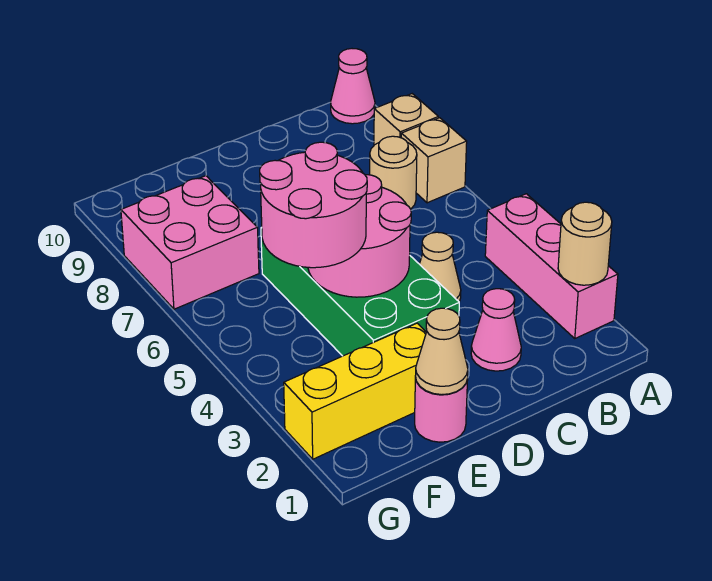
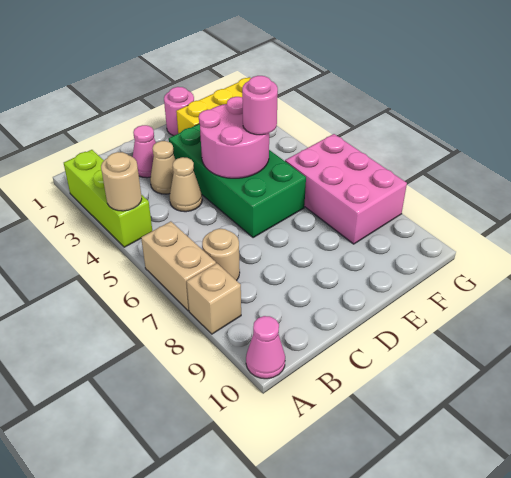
pink brick A2:A4 level 1 -> lime brick A2:A4 level 1
tan round brick A2 level 2 -> tan round brick A4 level 2
tan brick A7 level 1 -> tan brick A6:A7 level 1
tan cone E1 level 2 -> tan cone C3 level 1
pink round brick E4:F5 level 3 -> pink round brick E5 level 3
pink brick F7:G8 level 1 -> pink brick F6:G8 level 1

